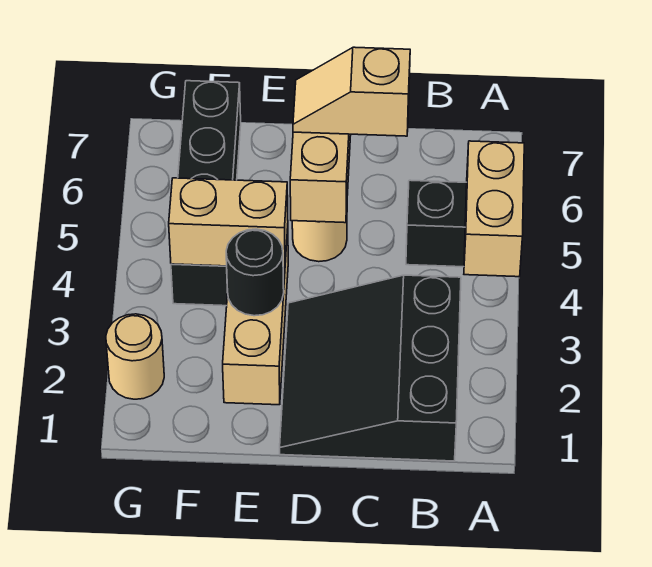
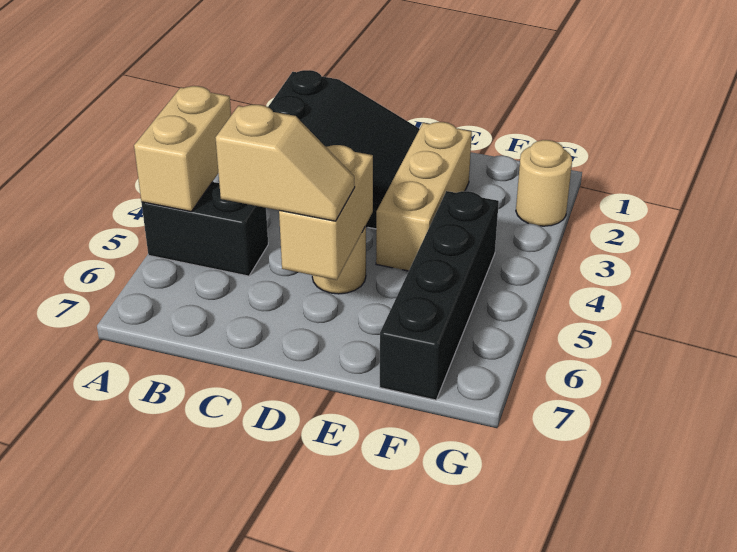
black round brick E3 level 2 -> none
tan brick E4:F4 level 2 -> none

